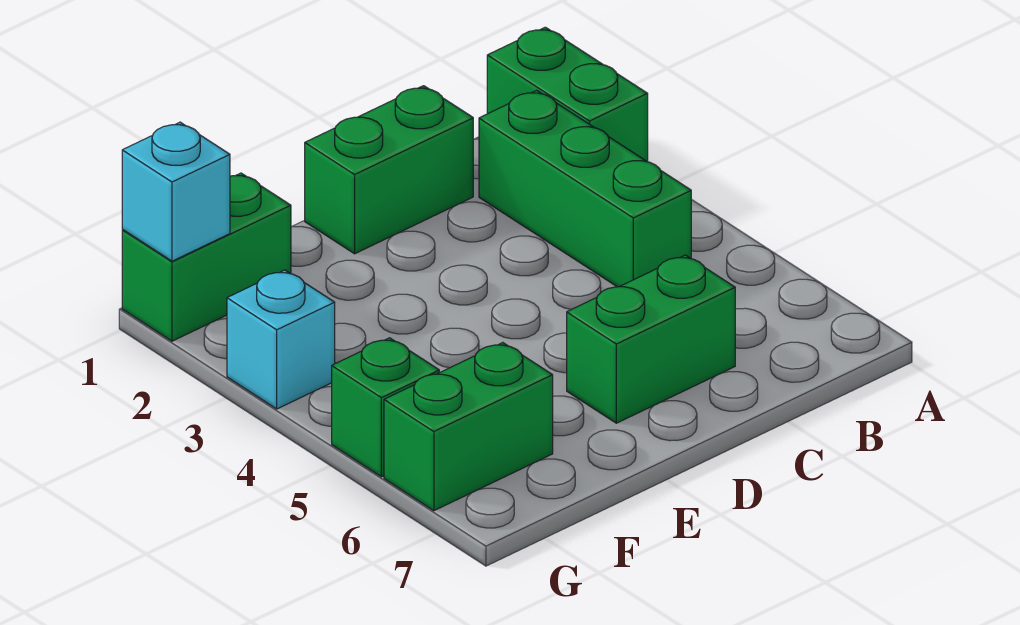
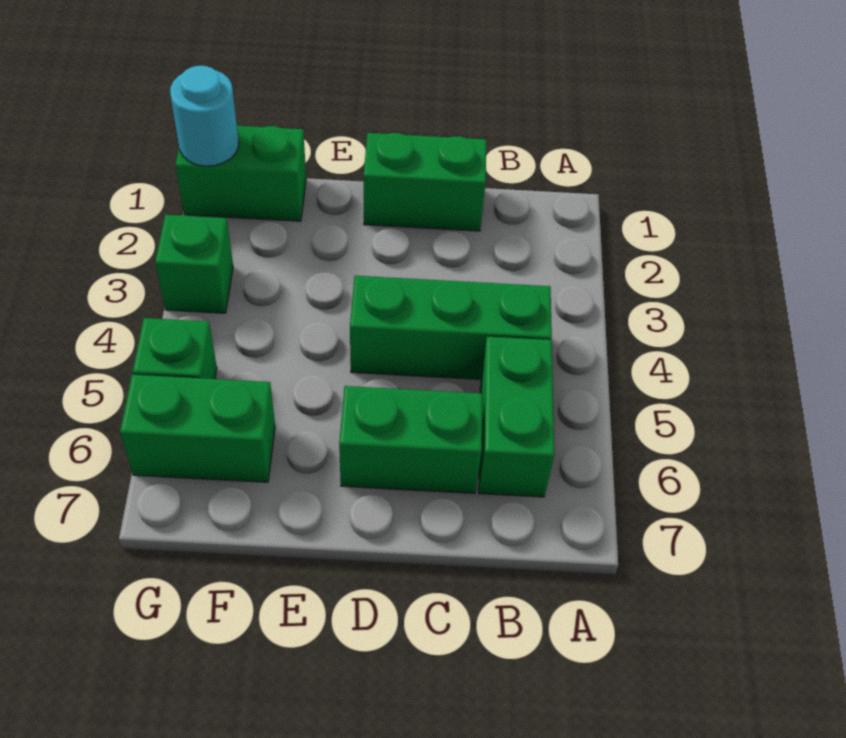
green brick A1:A2 level 1 -> green brick B5:B6 level 1
green brick B2:B4 level 1 -> green brick B4:D4 level 1
cyan brick G1 level 2 -> cyan round brick G1 level 2
cyan brick G3 level 1 -> green brick G3 level 1

